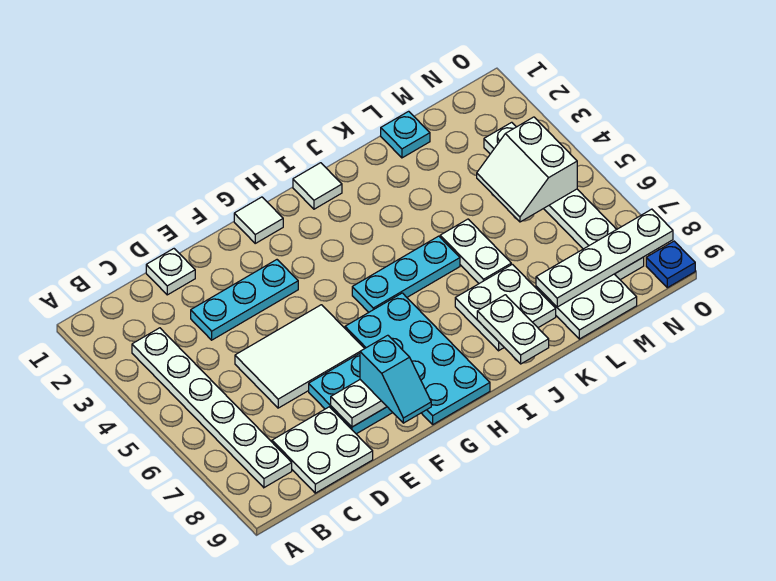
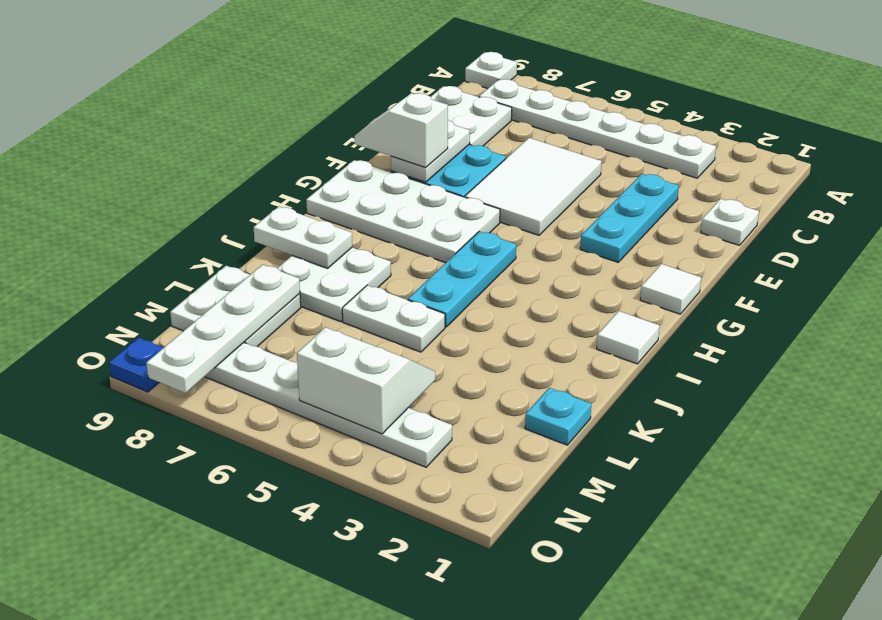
none -> white plate A9 level 1
cyan slope F8:F9 level 3 top 8 -> white slope F8:F9 level 3 top 8
cyan plate G6:H9 level 1 -> white plate G6:H9 level 1

